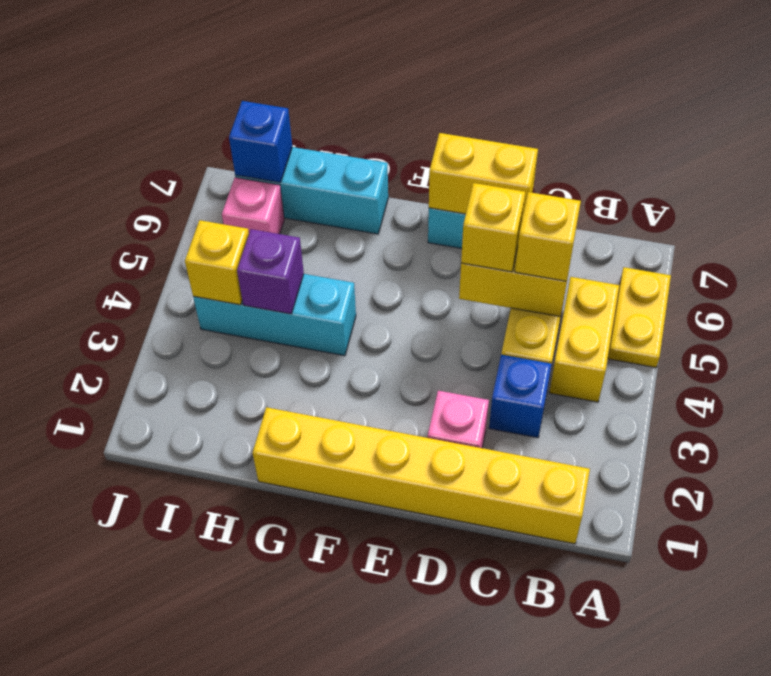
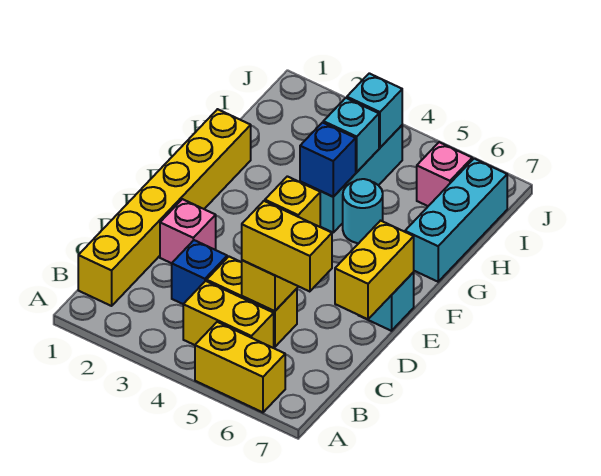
yellow plate A5:A6 level 1 -> yellow brick A5:A6 level 1
yellow brick C5 level 3 -> yellow brick C5:C6 level 3
none -> cyan round brick G5 level 1
purple brick H4 level 2 -> cyan brick H4 level 2
yellow brick I4 level 2 -> cyan brick I4 level 2
blue brick I7 level 2 -> blue brick G4 level 2

